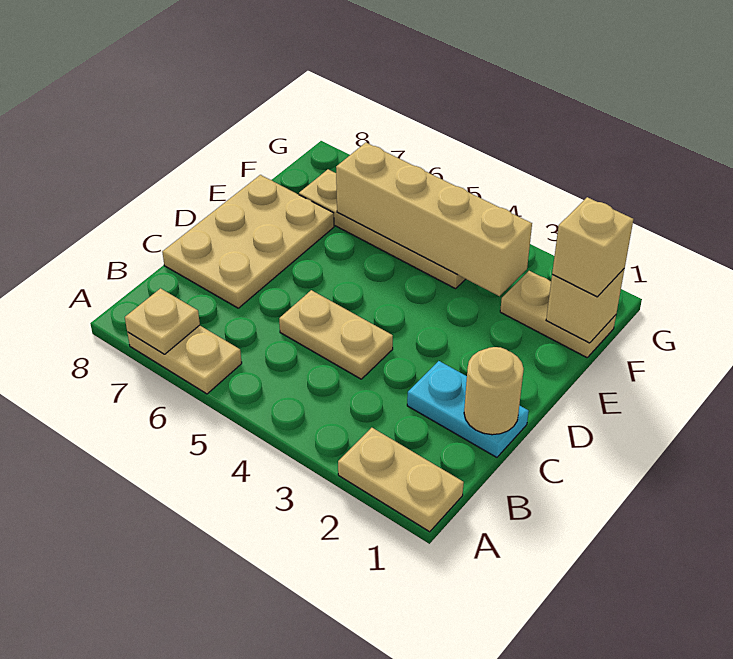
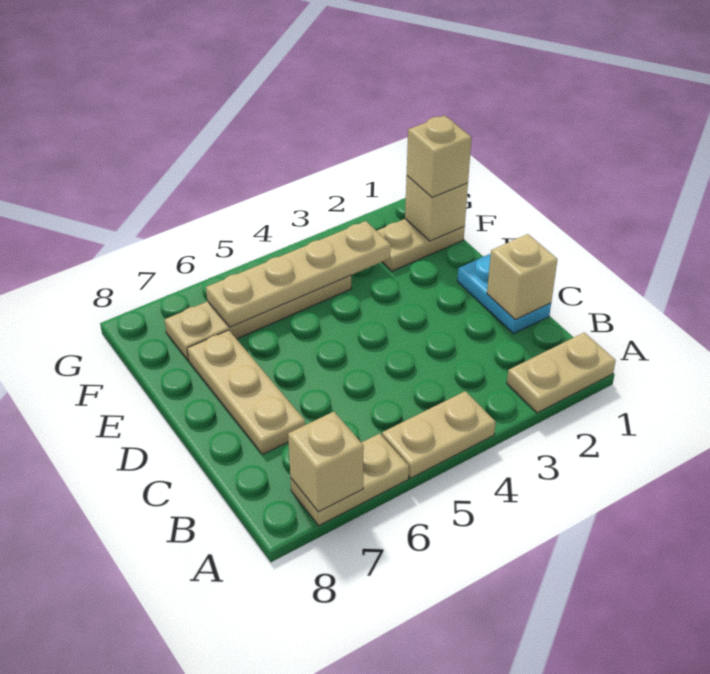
tan plate A7 level 2 -> tan brick A7 level 2
cyan plate C1:C2 level 1 -> cyan plate C1:D1 level 1
tan round brick C1 level 2 -> tan brick C1 level 2
tan plate C4:C5 level 1 -> tan plate A4:A5 level 1
tan plate C7:E8 level 1 -> tan plate C7:E7 level 1
tan brick F3:F6 level 2 -> tan plate F3:F6 level 2

